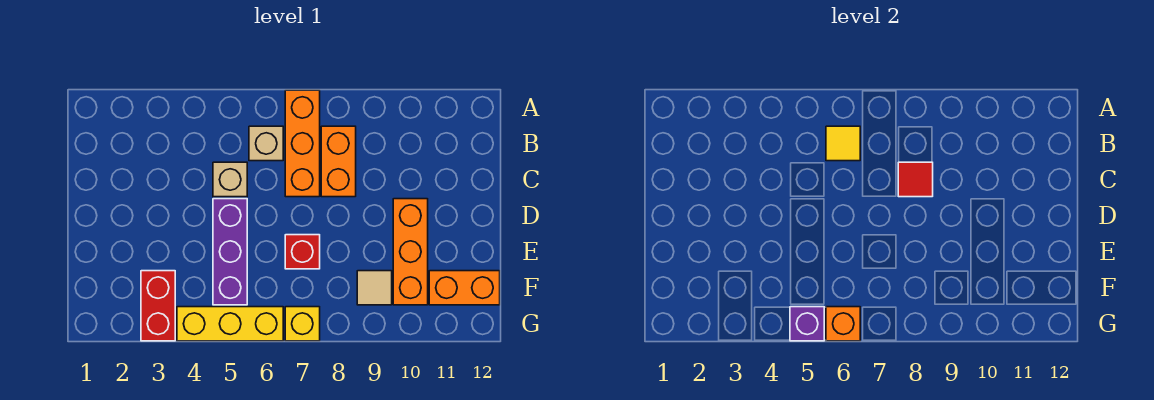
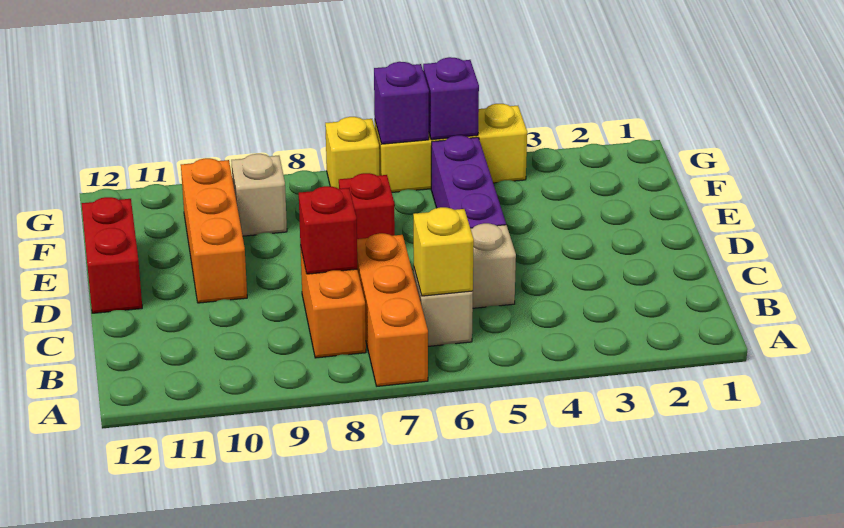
yellow tile B6 level 2 -> yellow brick B6 level 2
red tile C8 level 2 -> red brick C8 level 2
red brick F3:G3 level 1 -> red brick D12:E12 level 1
tan tile F9 level 1 -> tan brick F9 level 1
orange brick F11:F12 level 1 -> none
orange brick G6 level 2 -> purple brick G6 level 2

